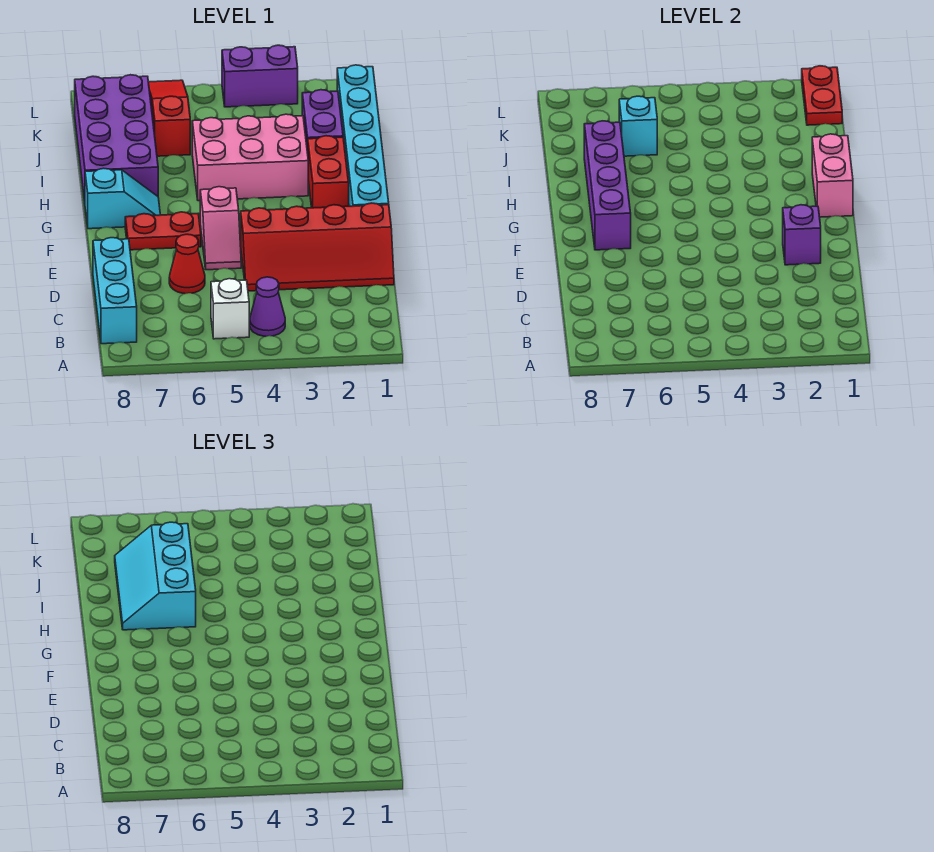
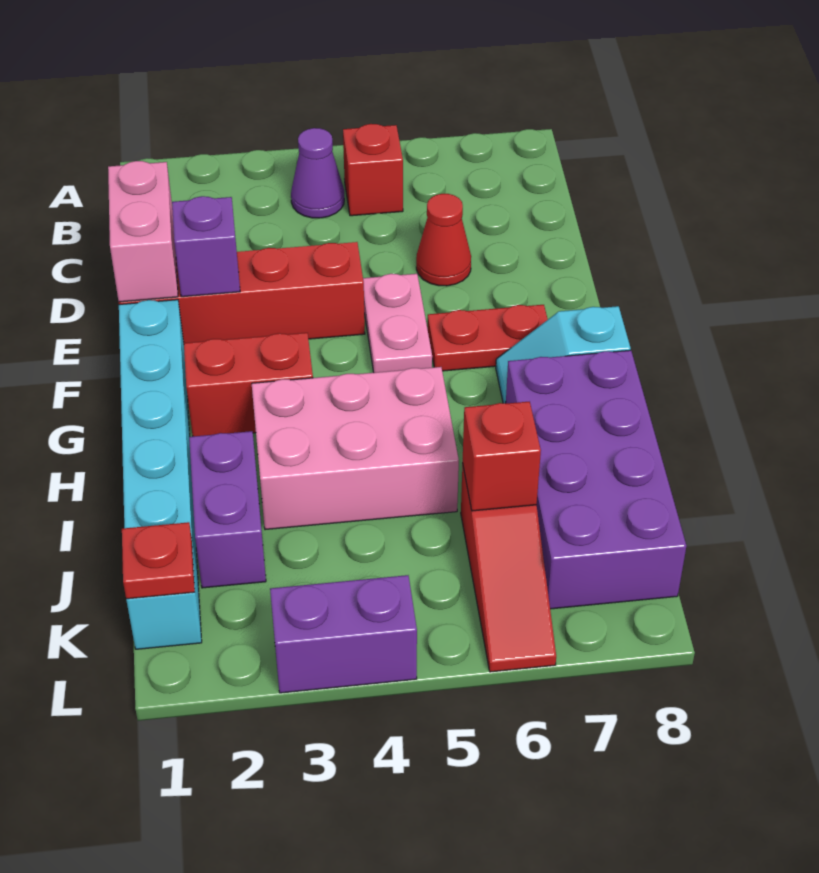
white brick B5 level 1 -> red brick B5 level 1
cyan brick B8:D8 level 1 -> none
pink slope E5:F5 level 1 top F -> pink plate E5:F5 level 1
purple brick F7:I7 level 2 -> none
pink brick G1:H1 level 2 -> pink brick D1:E1 level 2
red brick G2:H2 level 1 -> red brick G2:G3 level 1
cyan slope H6:J7 level 3 top 6 -> none
cyan brick J6 level 2 -> red brick J6 level 2
red plate K1:L1 level 2 -> red plate K1 level 2

